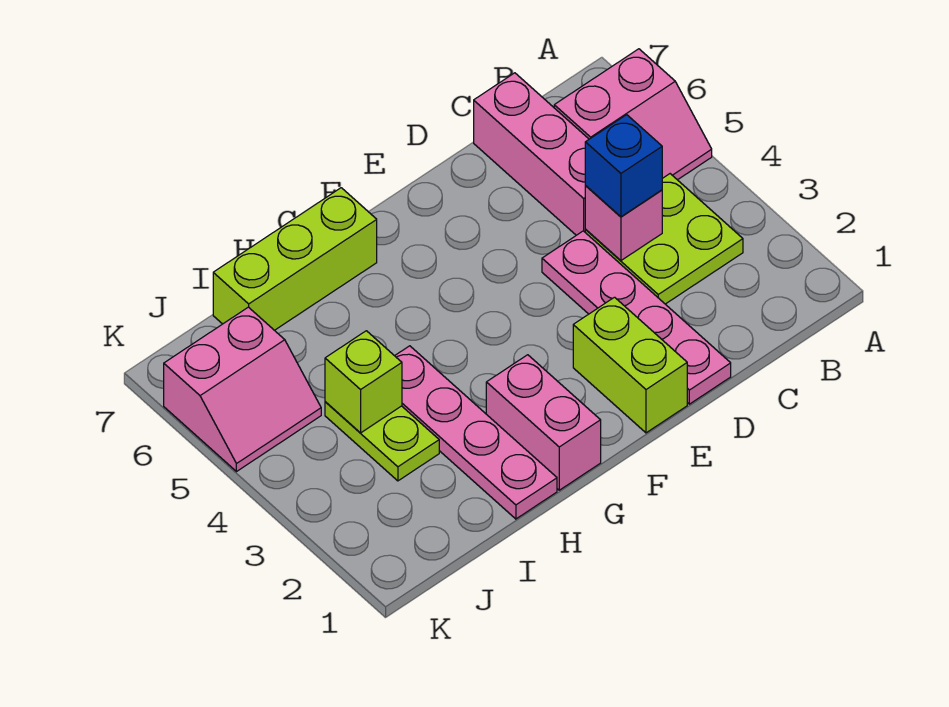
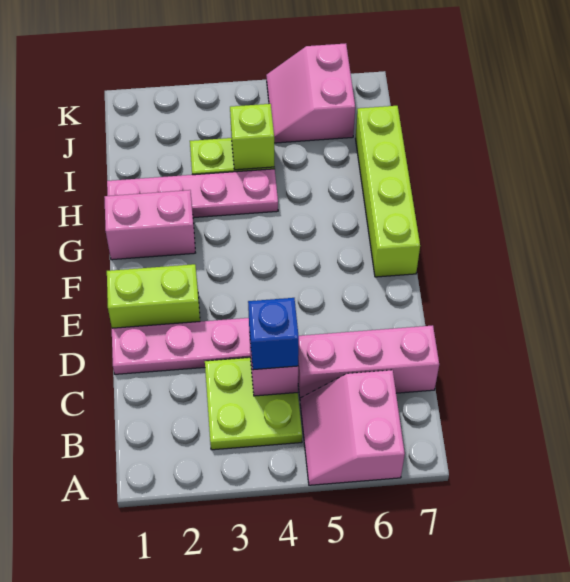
lime brick G7:I7 level 1 -> lime brick F7:I7 level 1

